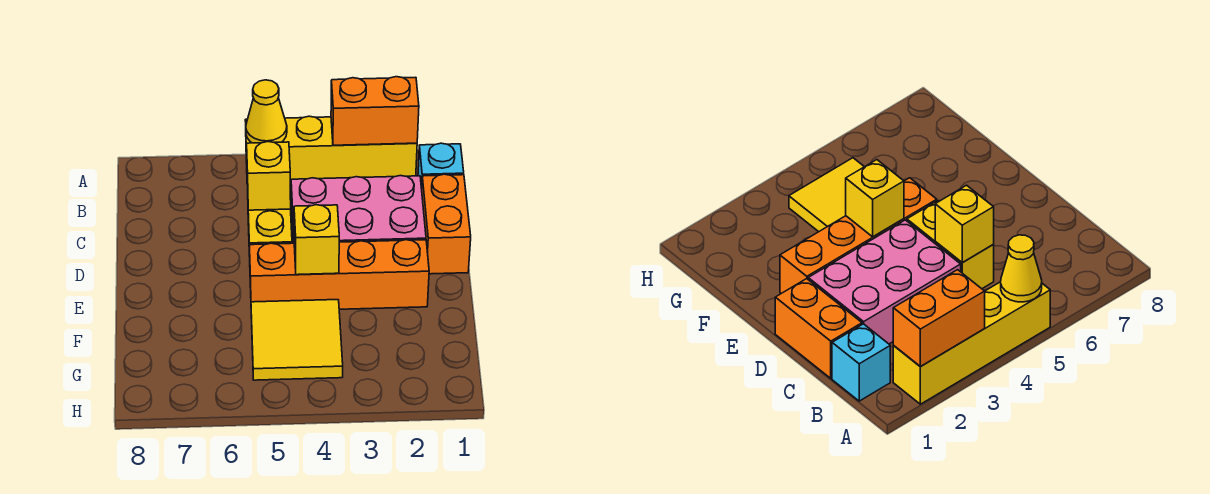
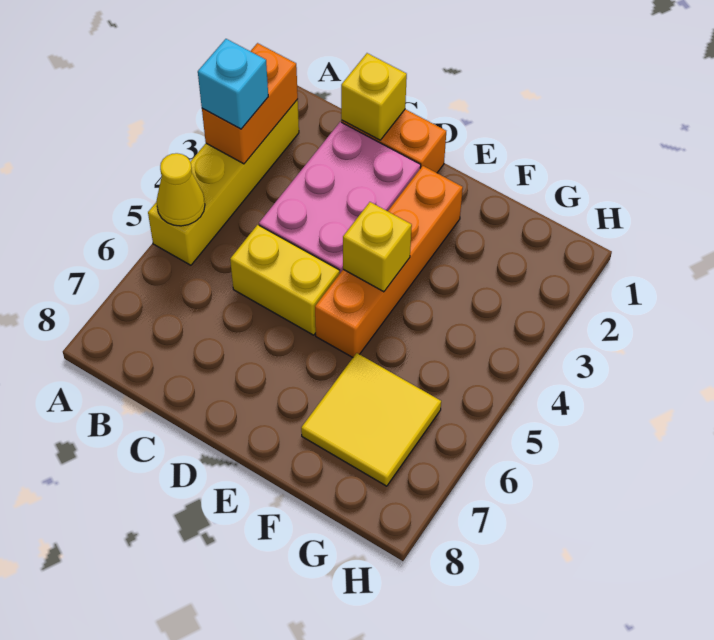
cyan brick B1 level 1 -> cyan brick A3 level 3
yellow brick C5 level 2 -> yellow brick C1 level 2
yellow tile F4:G5 level 1 -> yellow tile F6:G7 level 1

